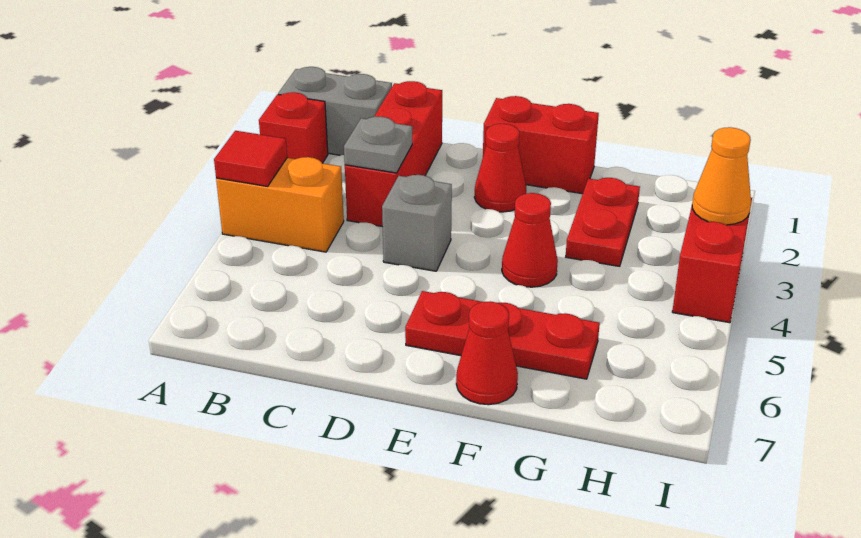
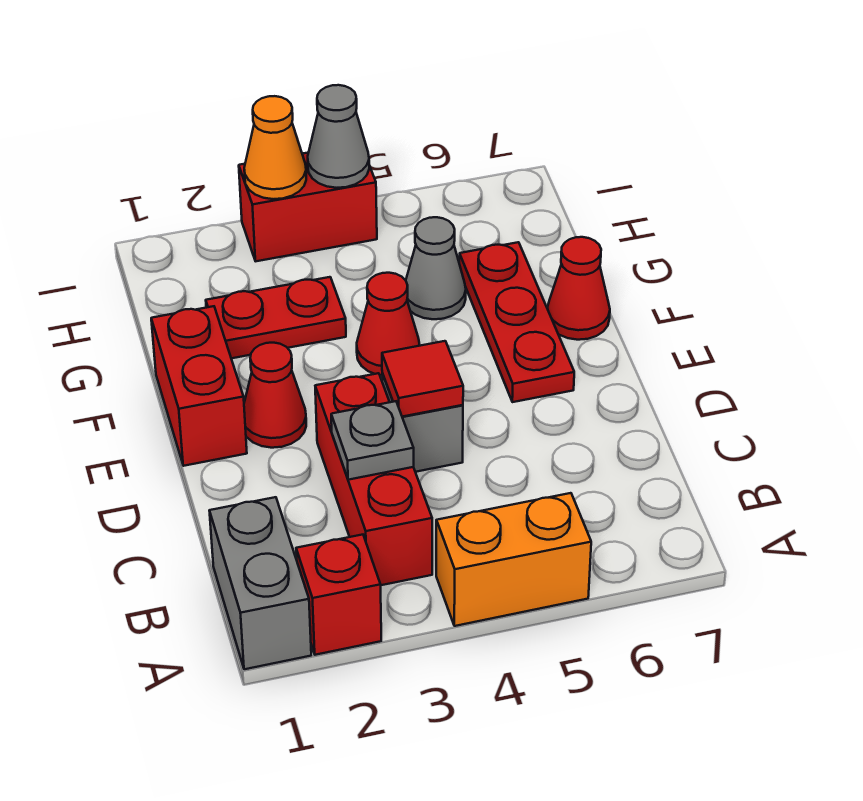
orange brick A4:B4 level 1 -> orange brick A4:A5 level 1
red tile A4 level 2 -> red tile D4 level 2
red brick C1:C3 level 1 -> red brick B3:D3 level 1
none -> grey cone G5 level 1
none -> grey cone I4 level 2

